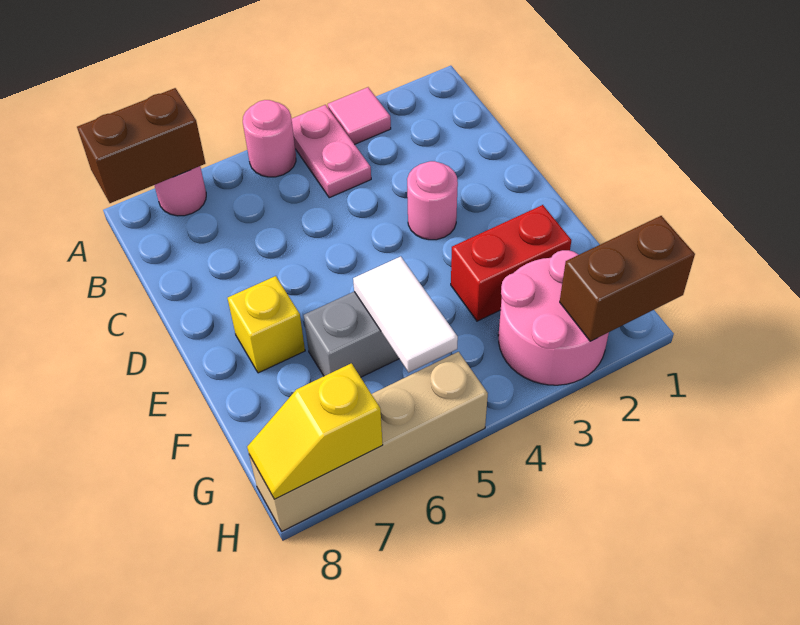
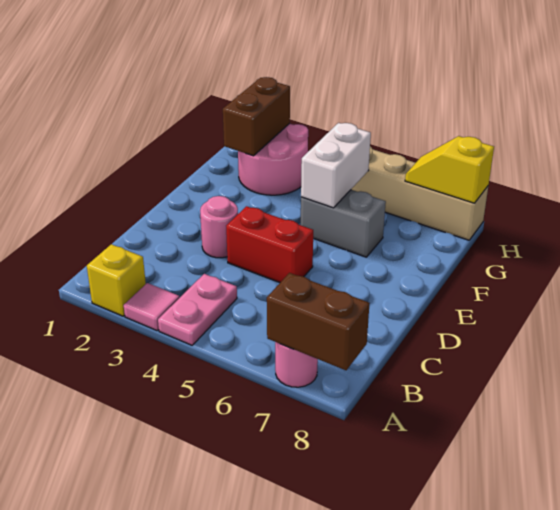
pink round brick A5 level 1 -> none
yellow brick E7 level 1 -> yellow brick A2 level 1
red brick F2:F3 level 1 -> red brick D4:D5 level 1
white tile F5:G5 level 2 -> white brick F5:G5 level 2
brown brick H1:H2 level 2 -> brown brick G2:H2 level 2
yellow slope H7:H8 level 2 top 7 -> yellow slope H7:H8 level 2 top 8

